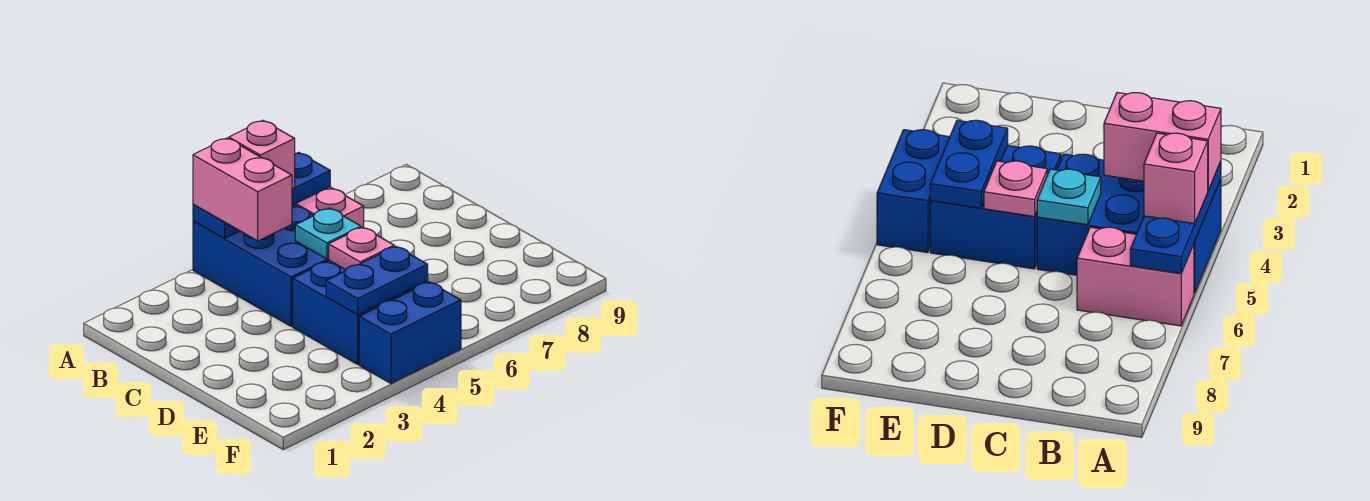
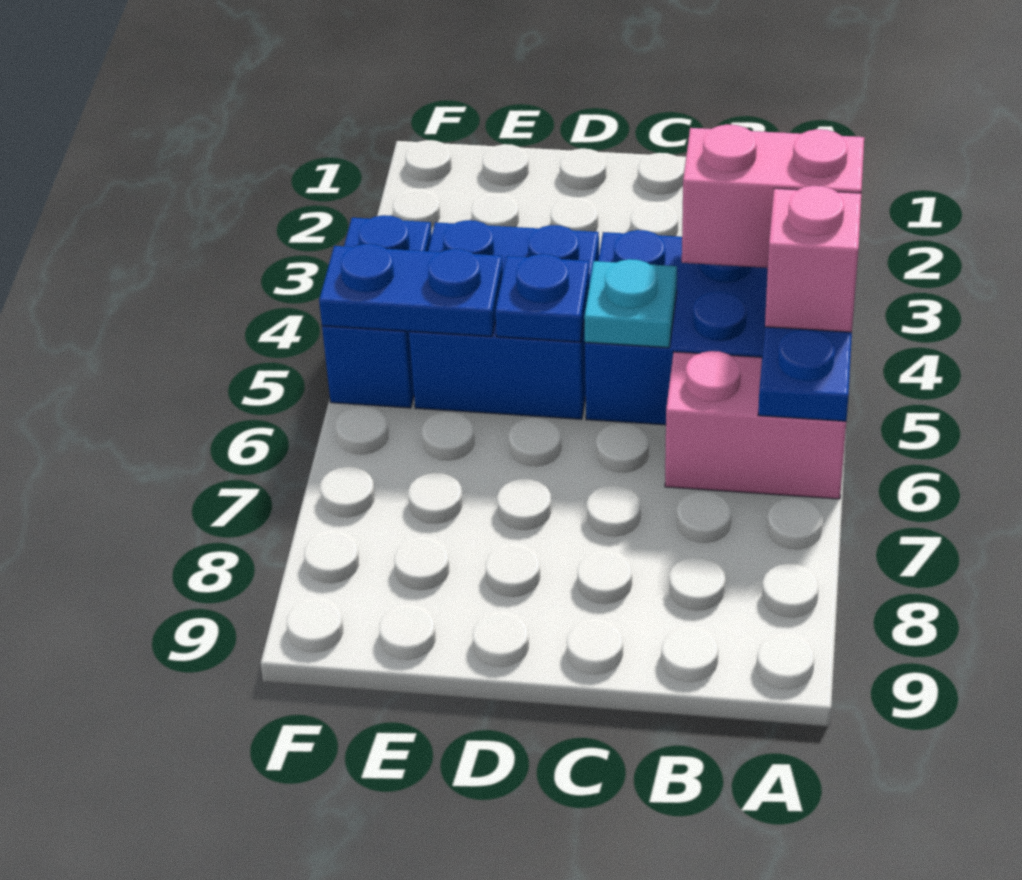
pink plate D5 level 2 -> blue plate D5 level 2
blue plate E4:E5 level 2 -> blue plate E5:F5 level 2

